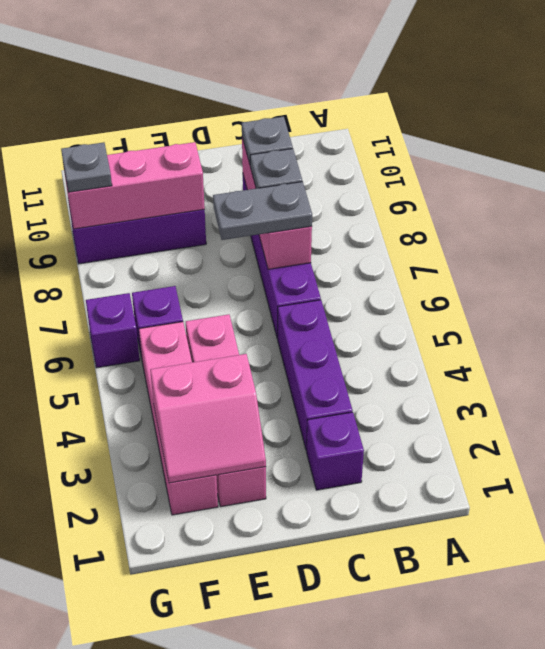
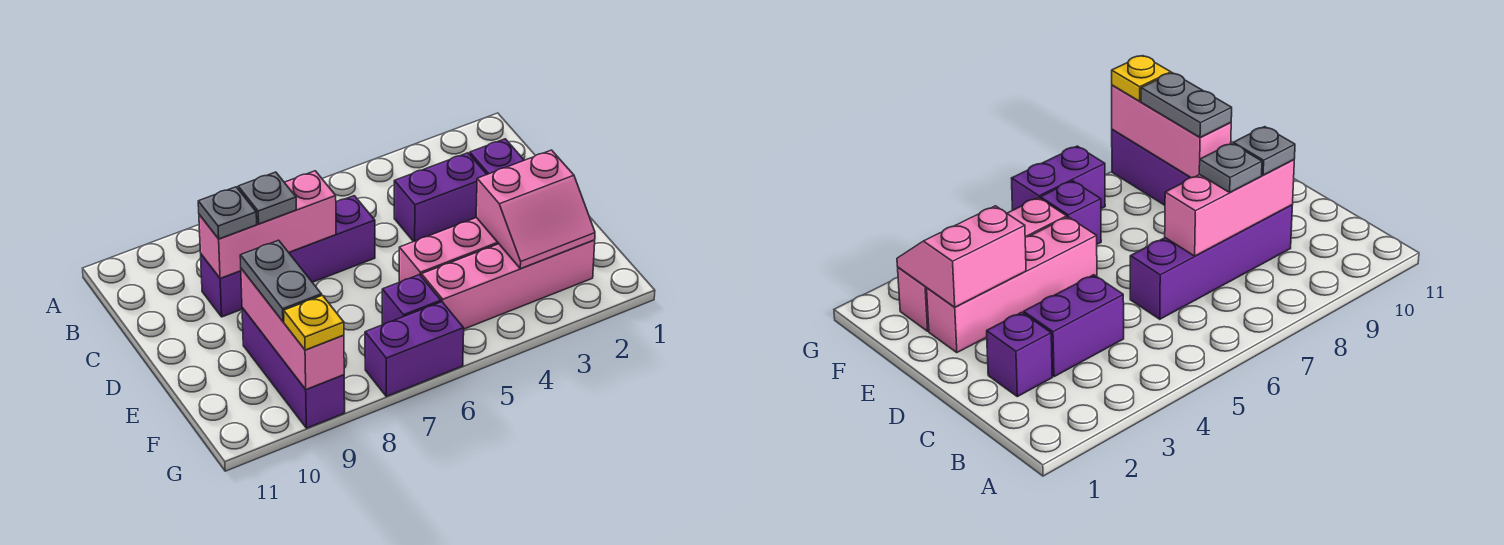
purple brick C3:C5 level 1 -> purple brick C3:C4 level 1
grey plate C7:D7 level 3 -> grey plate E9:F9 level 3
pink slope E2:F3 level 2 top 3 -> pink slope E2:F3 level 2 top E
purple brick G6 level 1 -> purple brick G6:G7 level 1
grey plate G9 level 3 -> yellow plate G9 level 3

